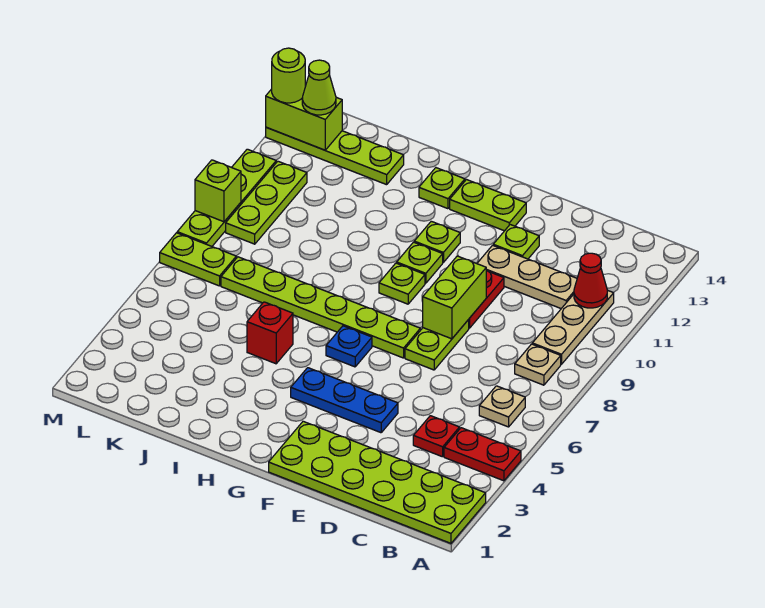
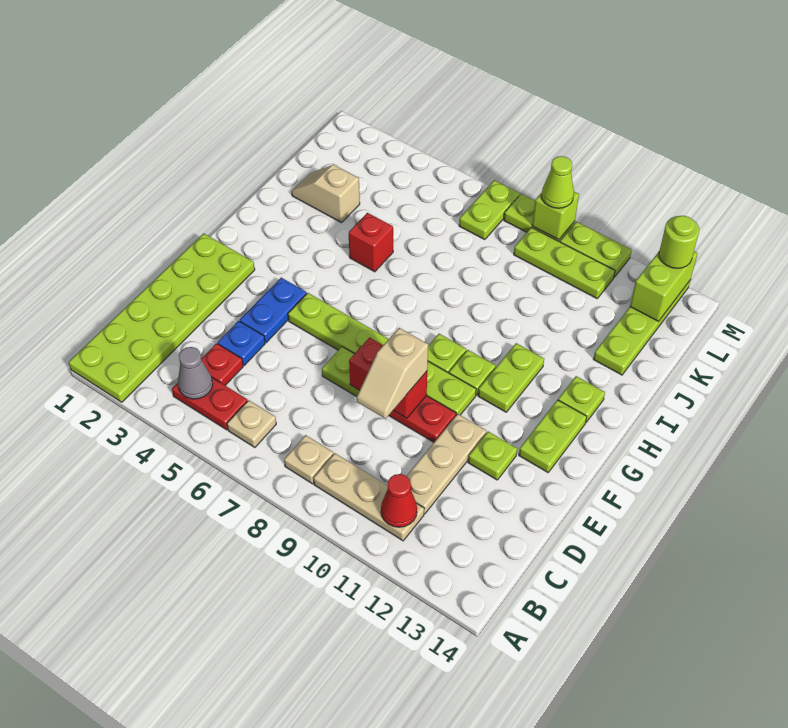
red plate A4:B4 level 1 -> red plate B4:B5 level 1
none -> grey cone B4 level 2
none -> tan slope D9:E9 level 3 top E
blue plate E4:G4 level 1 -> blue plate E4:F4 level 1
lime brick E8:E9 level 2 -> red brick E8:E9 level 2
lime plate F7:K7 level 1 -> lime plate F5:F10 level 1
blue plate G6 level 1 -> blue plate D4 level 1
lime plate G11 level 1 -> lime plate G11:H11 level 1
none -> tan slope J2:J3 level 1 top 3
lime cone L13 level 3 -> lime cone M9 level 3

